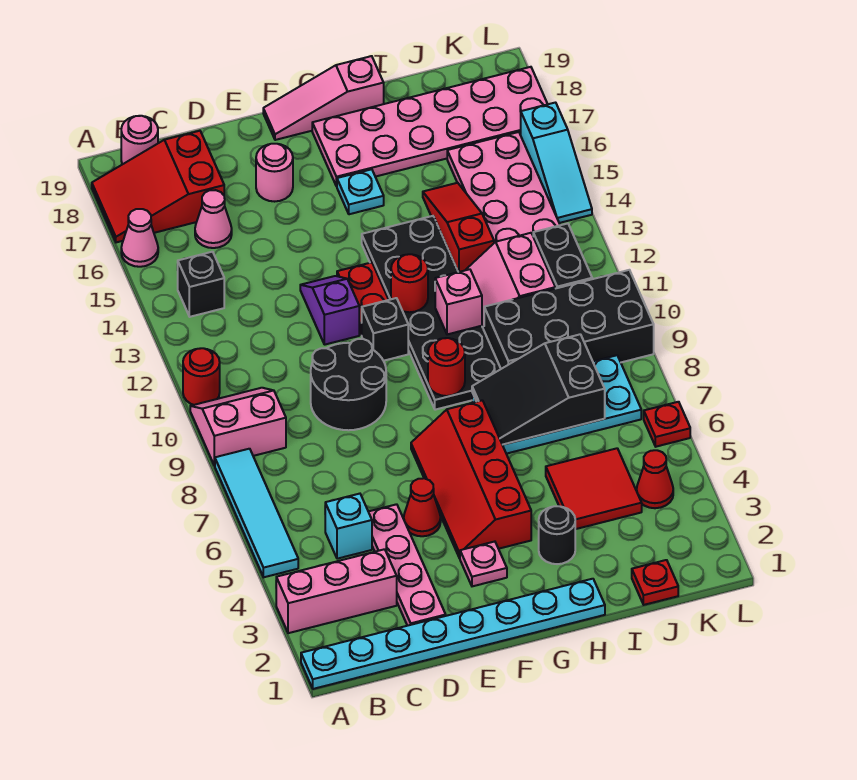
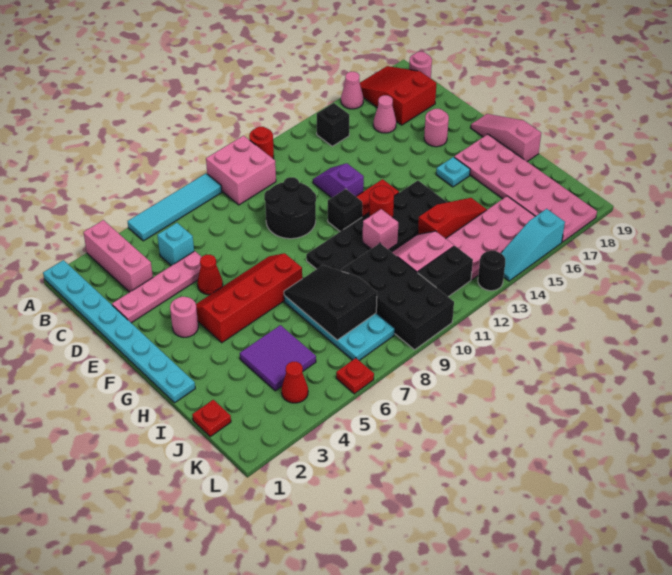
pink slope A9:B10 level 1 top 9 -> pink brick A9:B10 level 1
purple slope E12:E13 level 1 top 12 -> purple slope D12:E12 level 1 top E
pink plate F3 level 1 -> pink round brick F3 level 1
red round brick G9 level 2 -> none
black round brick H3 level 1 -> black round brick L13 level 1
red tile I4:J5 level 1 -> purple tile I4:J5 level 1

